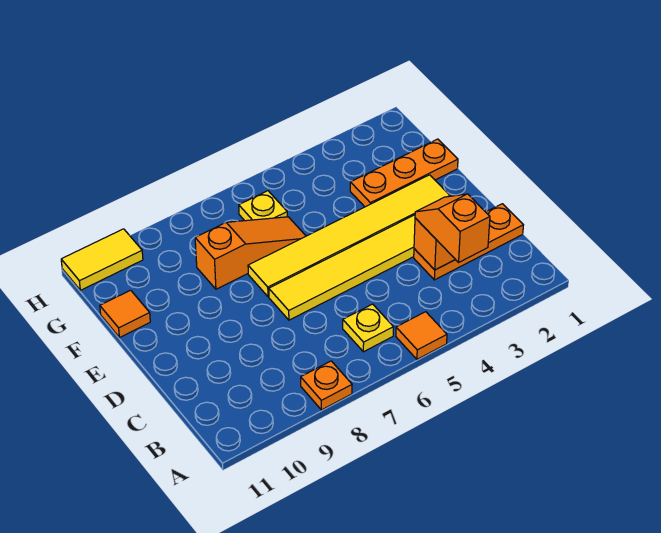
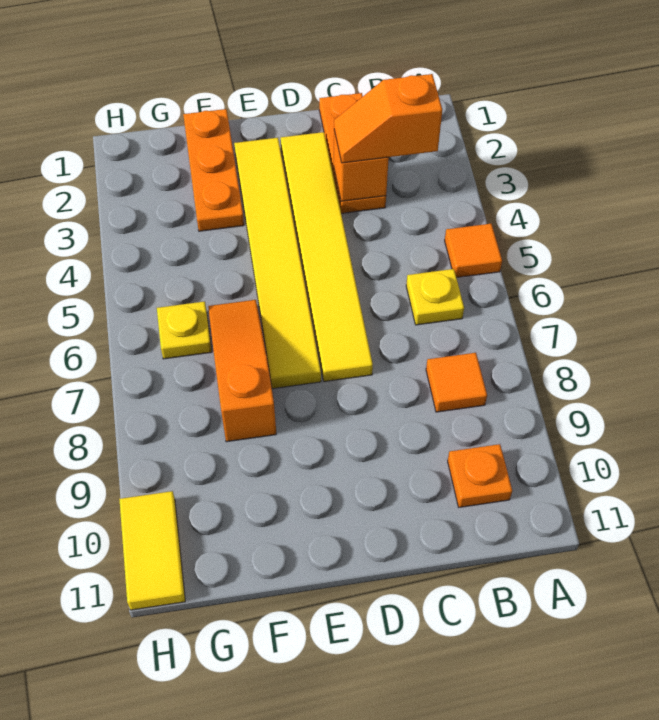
orange plate A8 level 1 -> orange plate B10 level 1
orange tile F11 level 1 -> orange tile B8 level 1

